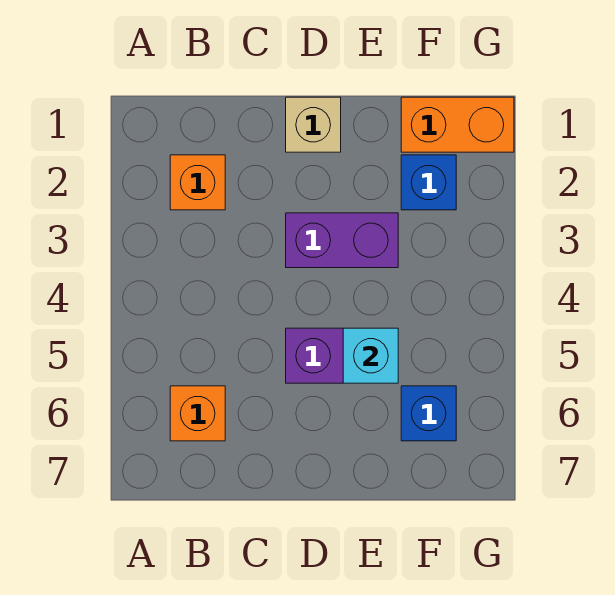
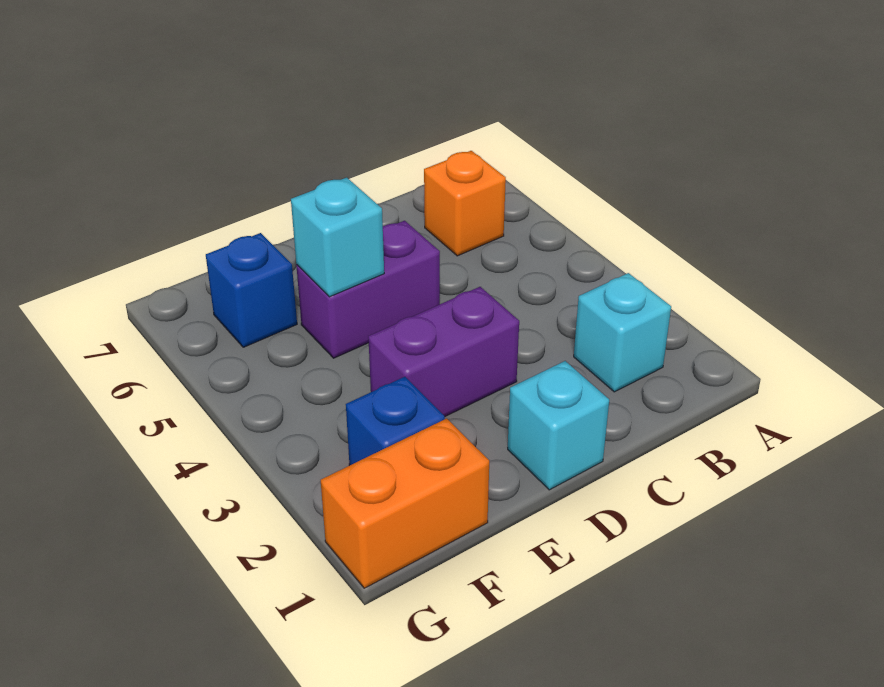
orange brick B2 level 1 -> cyan brick B2 level 1
tan brick D1 level 1 -> cyan brick D1 level 1

